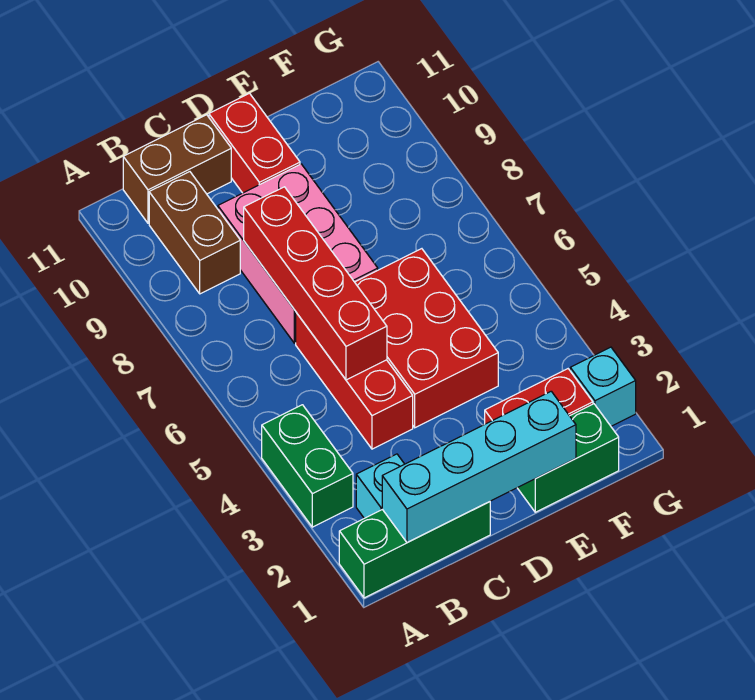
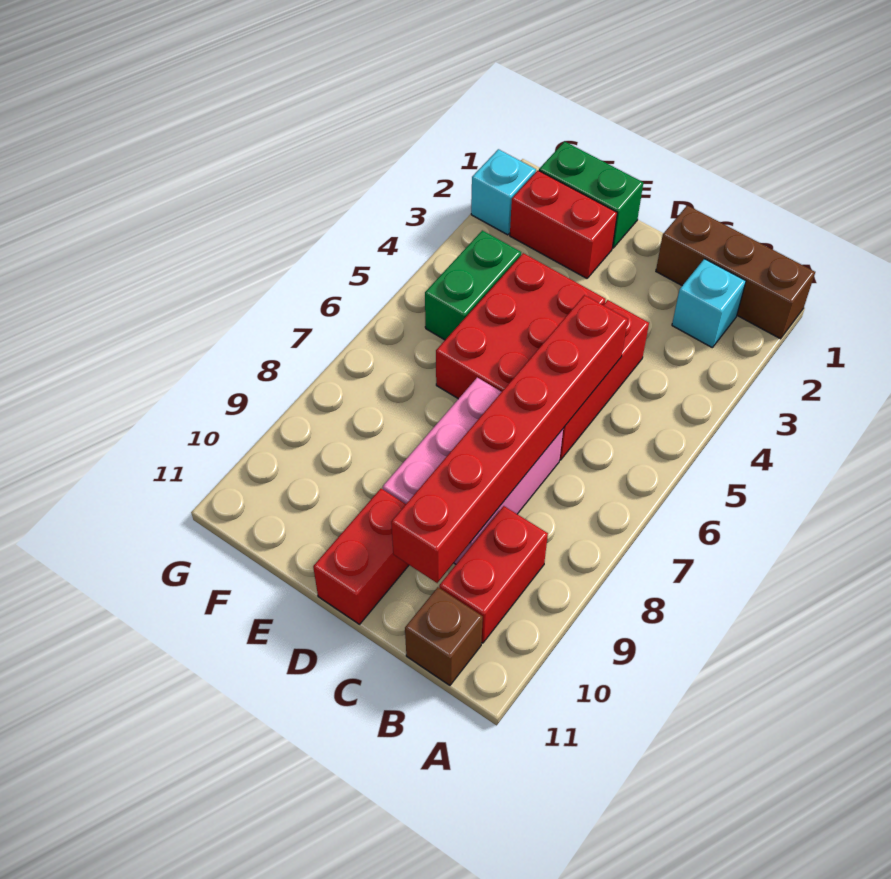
green brick A1:C1 level 1 -> brown brick A1:C1 level 1
green brick A3:A4 level 1 -> green brick F4:F5 level 1
cyan brick B1:E1 level 2 -> none
brown brick B9:B10 level 1 -> red brick B9:B10 level 1
brown brick B11:C11 level 1 -> brown brick B11 level 1
red brick C5:C8 level 2 -> red brick C5:C10 level 2

